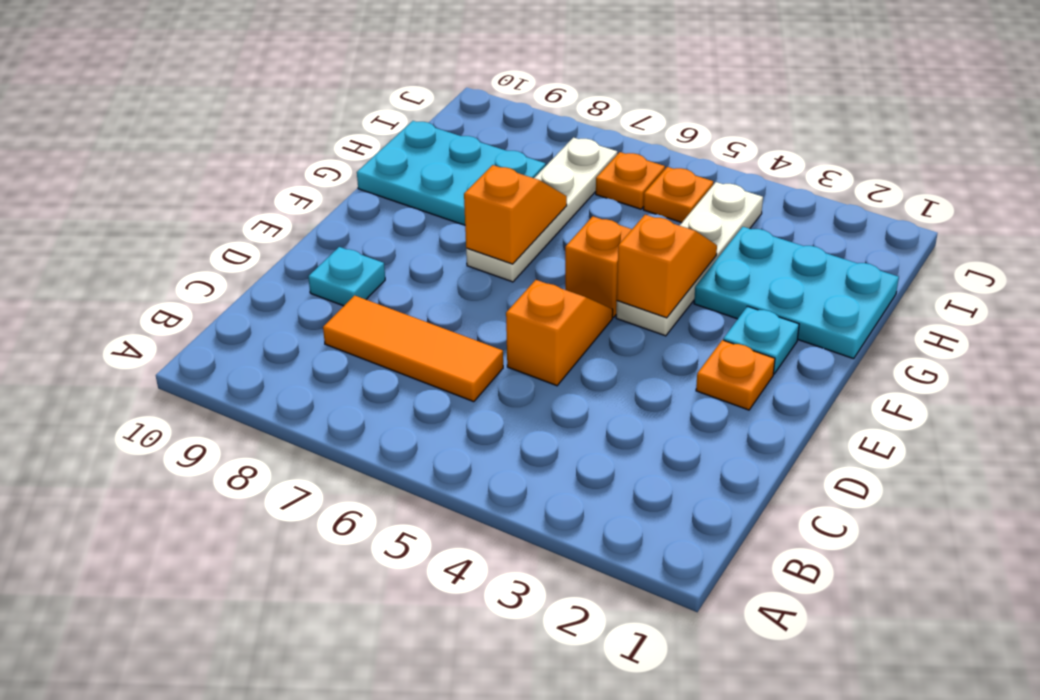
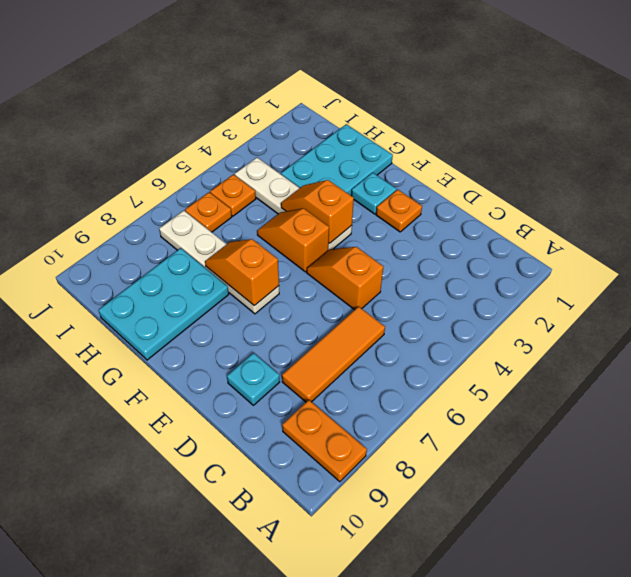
none -> orange plate A9:B9 level 1

